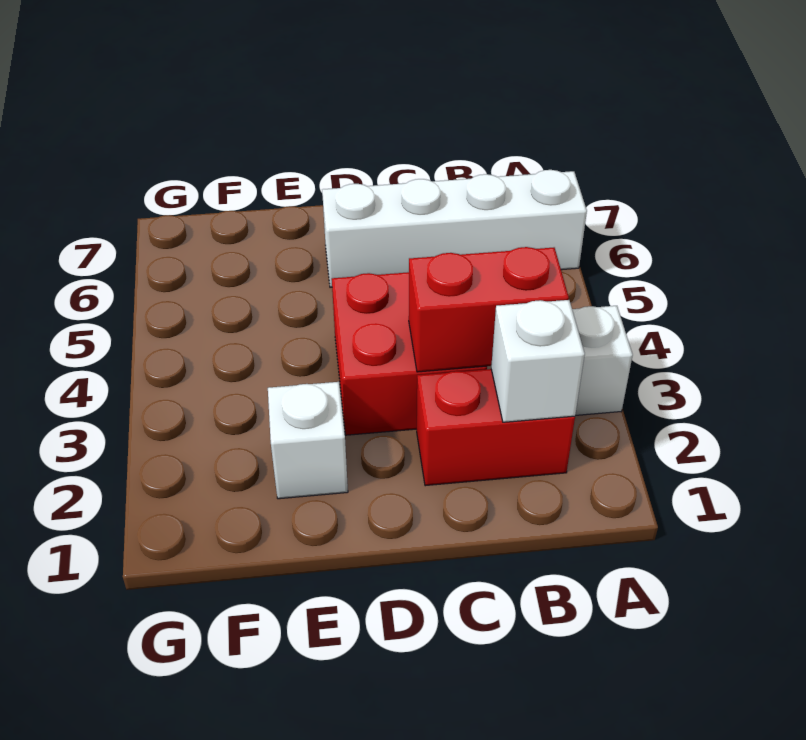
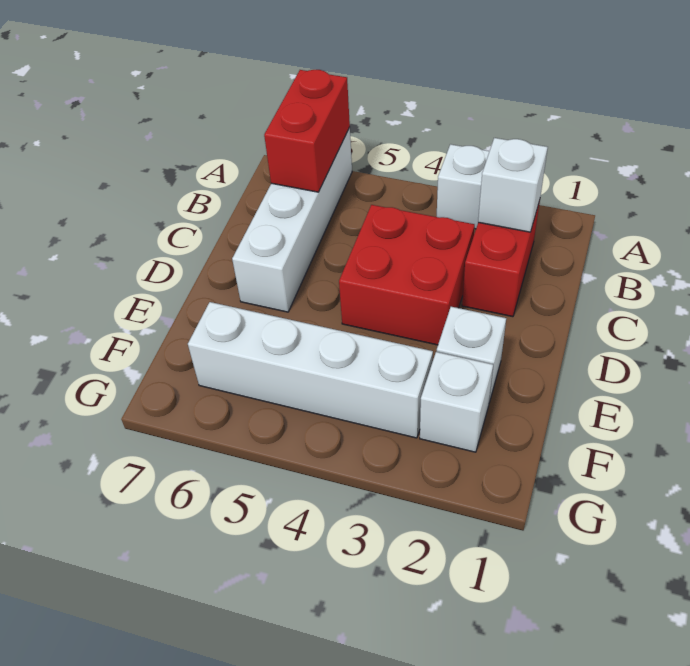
red brick B3:C3 level 2 -> red brick A6:B6 level 2
none -> white brick F2 level 1
none -> white brick F3:F6 level 1

